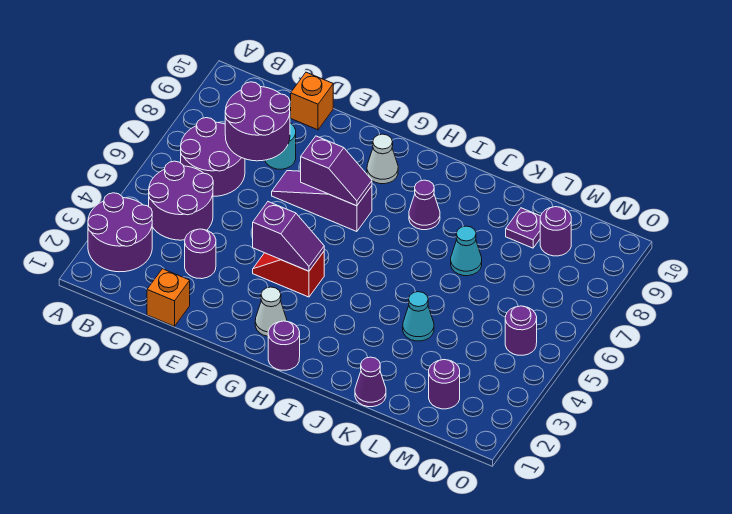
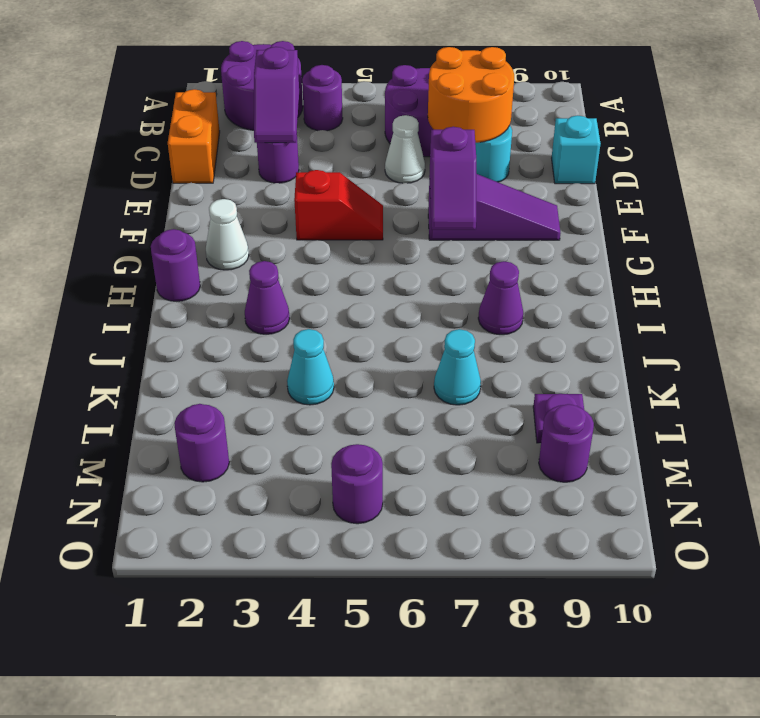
purple round brick B4:C5 level 1 -> purple round brick B4 level 1
purple round brick C7:D8 level 2 -> orange round brick C7:D8 level 2
orange brick D1 level 1 -> orange brick C1:D1 level 1
orange brick D10 level 1 -> cyan brick D10 level 1
purple slope E7:G7 level 1 top G -> purple slope F7:F9 level 1 top 7
red slope F4:G4 level 1 top G -> red slope F4:F5 level 1 top 4
purple slope F4:G4 level 2 top F -> purple slope C3:D3 level 2 top C
white cone G9 level 1 -> white cone D6 level 1
purple cone K1 level 1 -> purple cone I3 level 1

